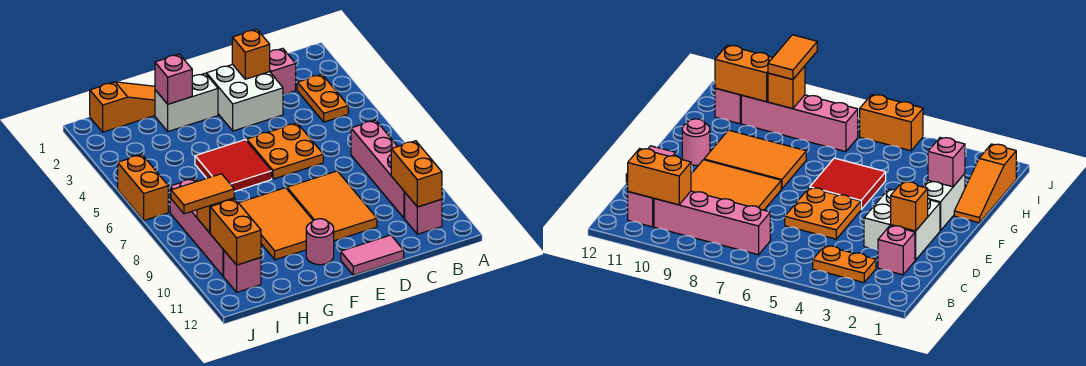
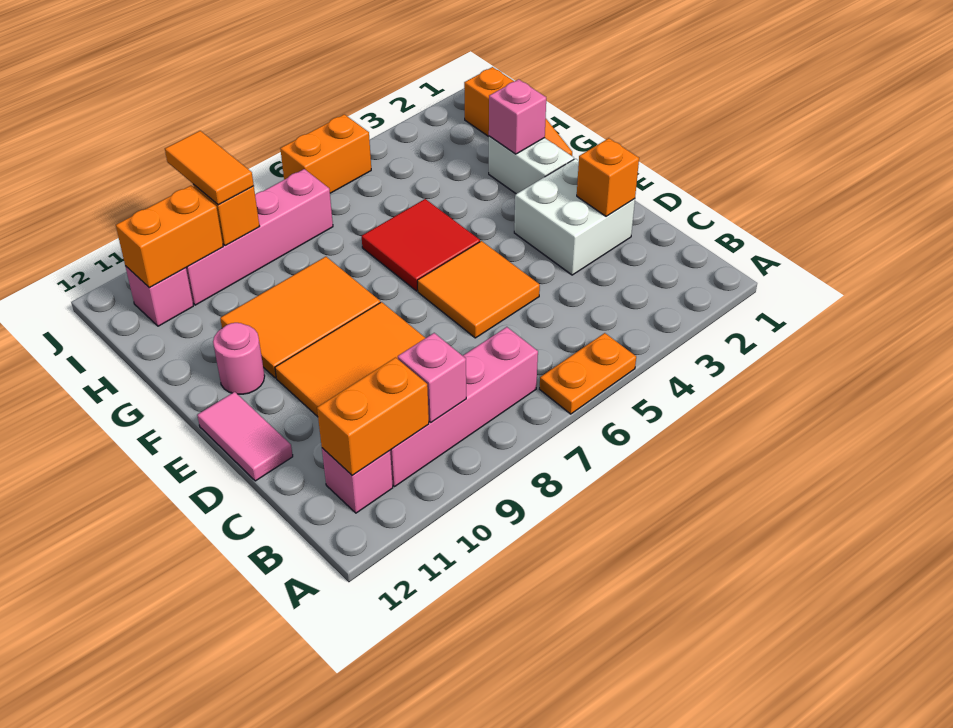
orange plate B3:B4 level 1 -> orange plate A5:A6 level 1
pink brick C2 level 1 -> pink brick B9 level 2
orange plate D5:E6 level 1 -> orange tile D5:E6 level 1

